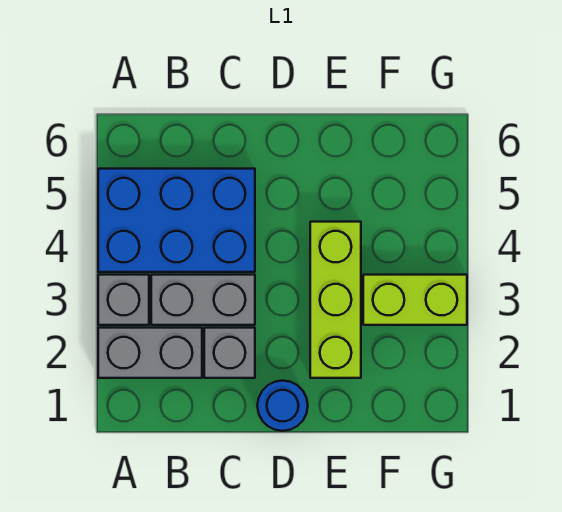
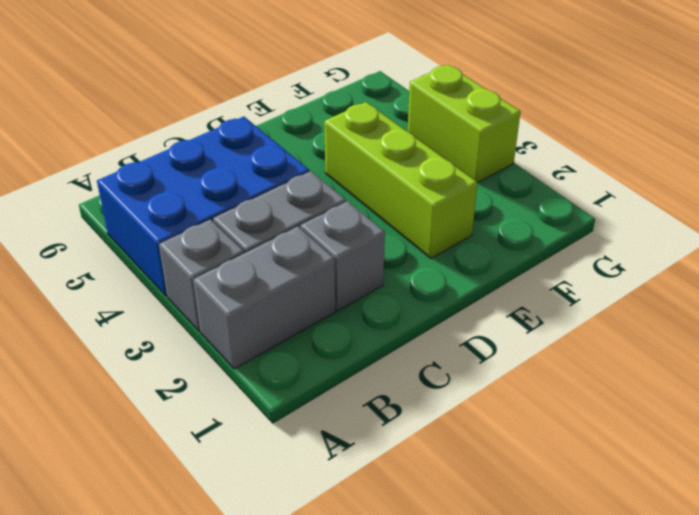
blue round brick D1 level 1 -> none
lime brick F3:G3 level 1 -> lime brick G3:G4 level 1

